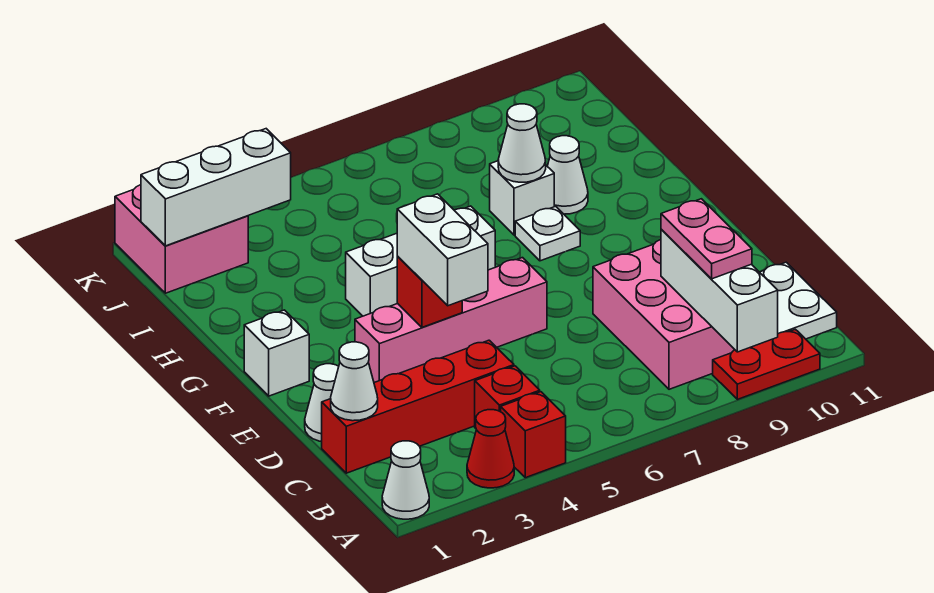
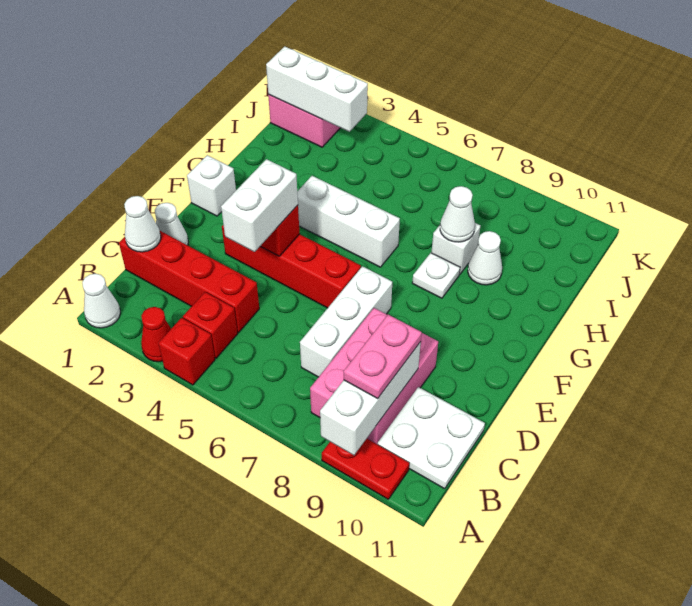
none -> white brick C7:E7 level 1
pink brick E3:E6 level 1 -> red brick E3:E6 level 1

